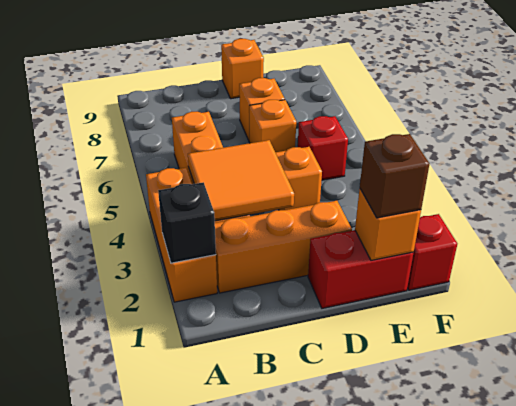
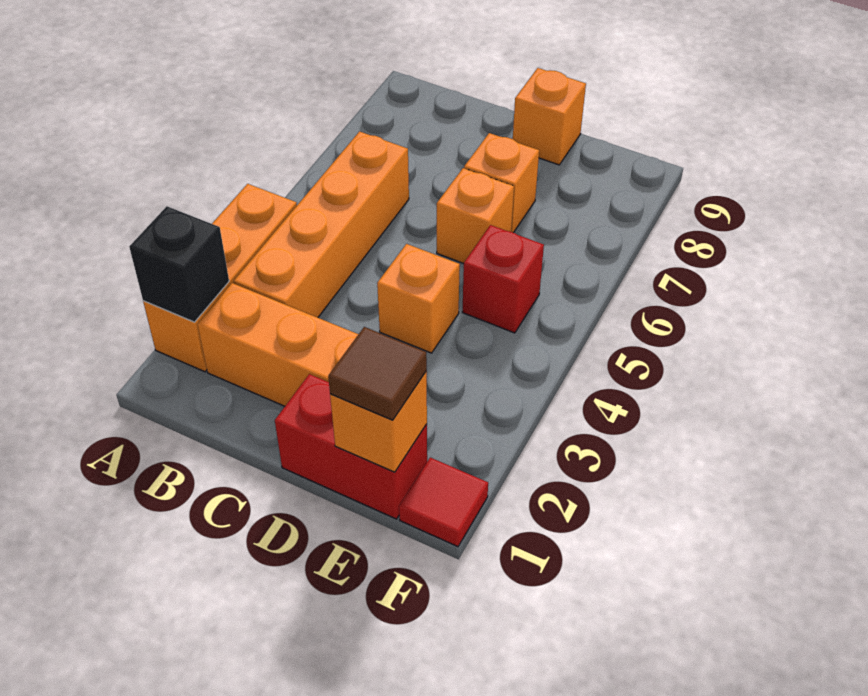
orange tile B3:C4 level 2 -> none
brown brick E1 level 3 -> brown tile E1 level 3
red brick F1 level 1 -> red tile F1 level 1

